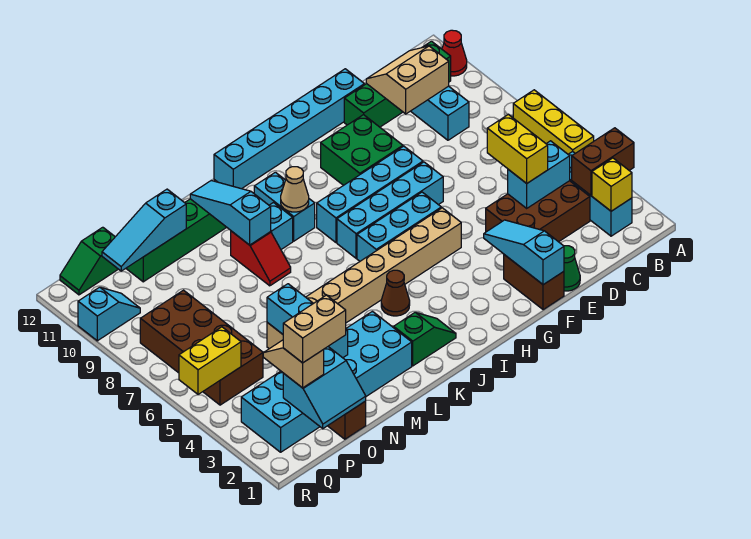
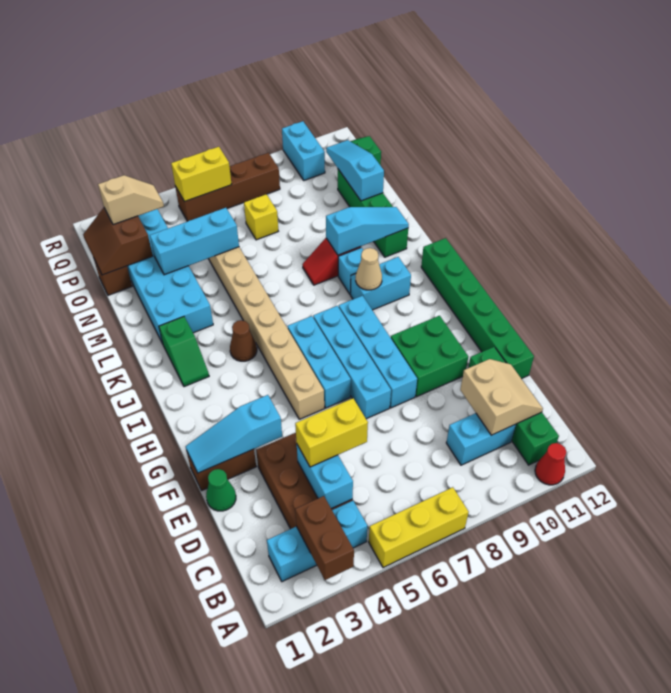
yellow brick B2 level 2 -> yellow brick O7 level 1
cyan brick E12:J12 level 1 -> green brick E12:J12 level 1
cyan slope F1:F3 level 2 top 1 -> cyan slope F1:F3 level 2 top 3
cyan slope O1:P2 level 2 top 2 -> brown slope O1:P2 level 2 top 2
tan brick O2:P2 level 4 -> none
brown brick P5:Q8 level 1 -> brown brick Q5:Q8 level 1
yellow brick Q5:R5 level 2 -> yellow brick Q5:Q6 level 2
cyan slope Q10:R10 level 1 top R -> cyan brick Q10:R10 level 1

